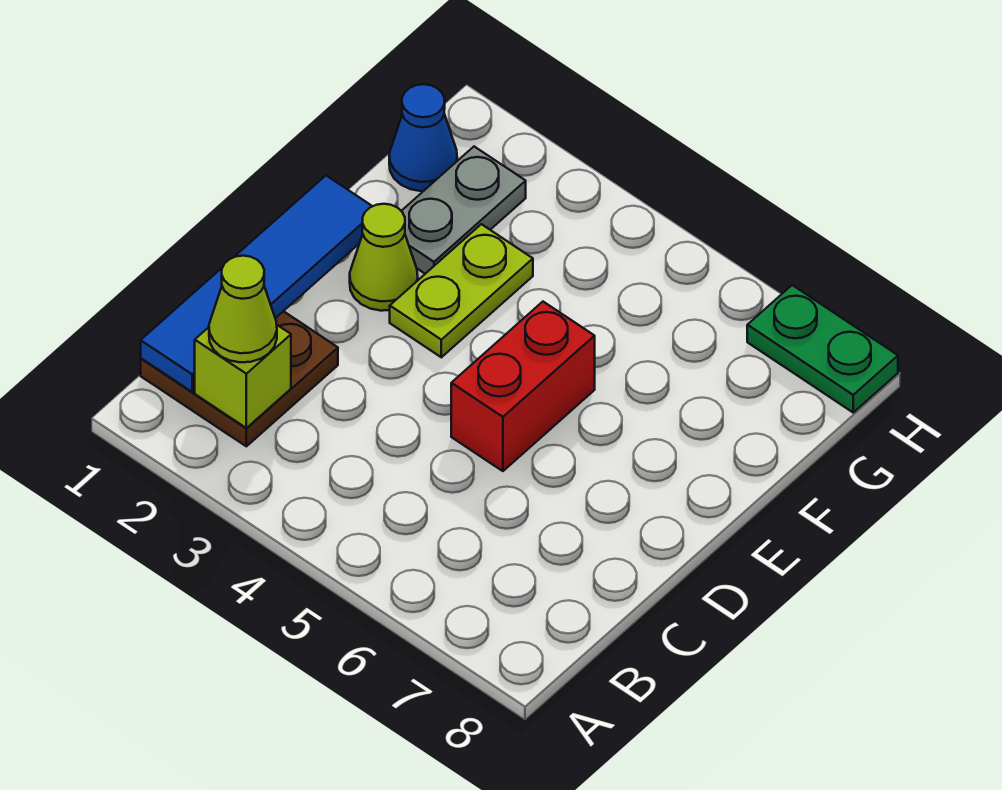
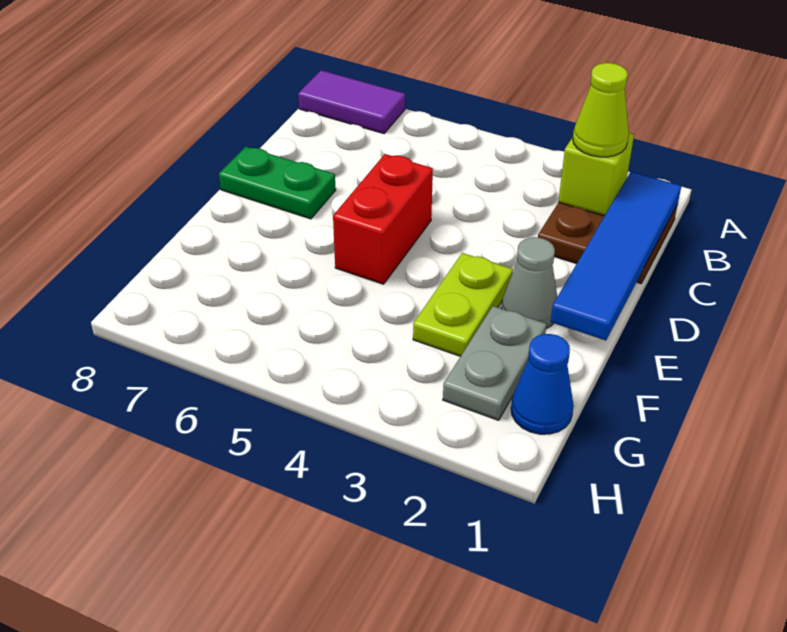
none -> purple tile A7:A8 level 1
lime cone E2 level 1 -> grey cone E2 level 1
green plate H7:H8 level 1 -> green plate D7:D8 level 1

